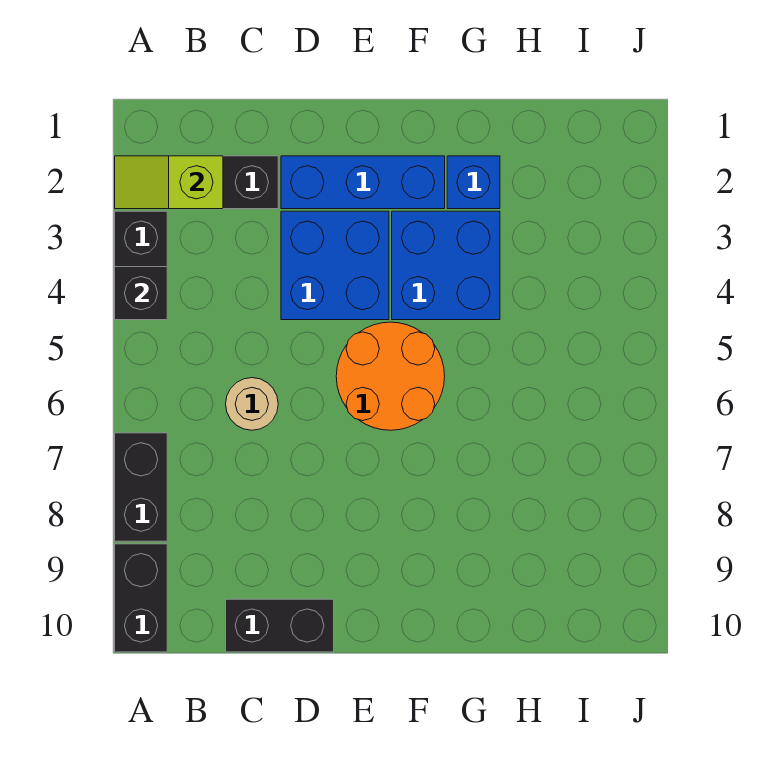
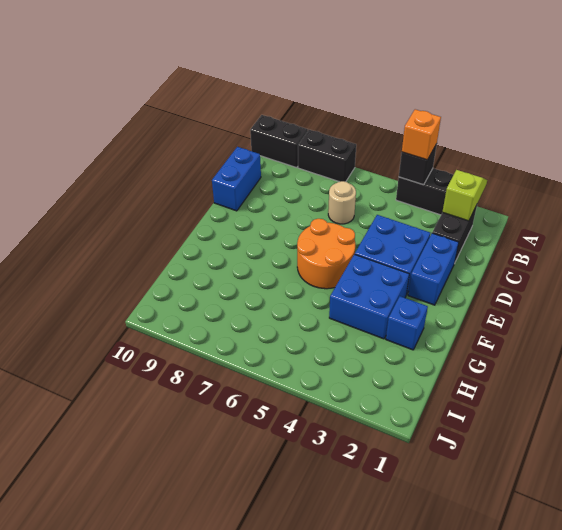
none -> orange brick A4 level 3
black brick C10:D10 level 1 -> blue brick C10:D10 level 1
blue brick D2:F2 level 1 -> blue brick D2:E2 level 1

